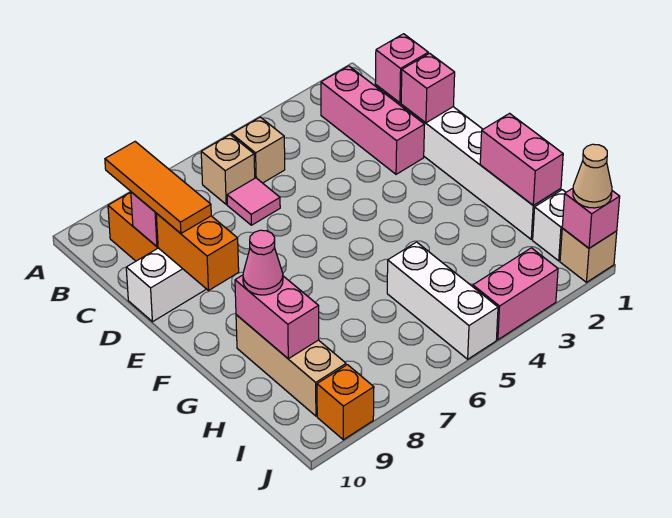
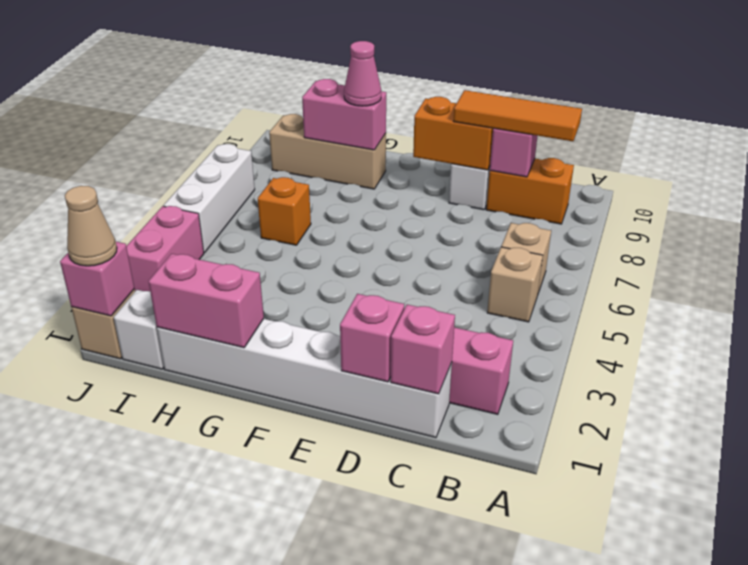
pink tile C6 level 1 -> none
white brick H5:J5 level 1 -> white brick J5:J7 level 1
orange brick J9 level 1 -> orange brick H6 level 1

